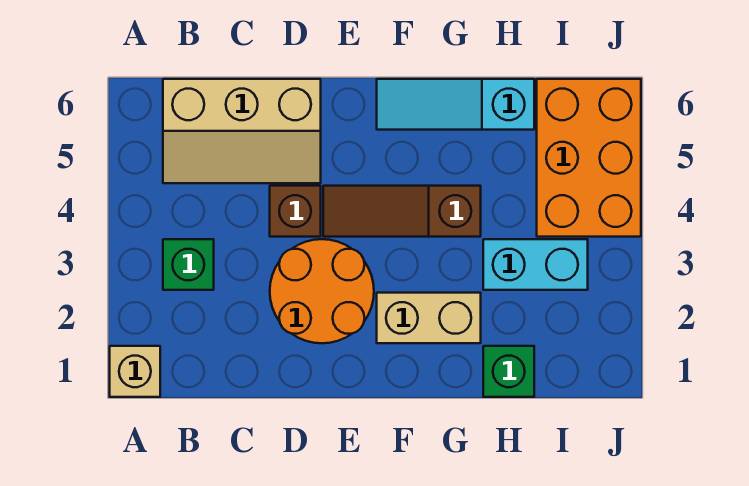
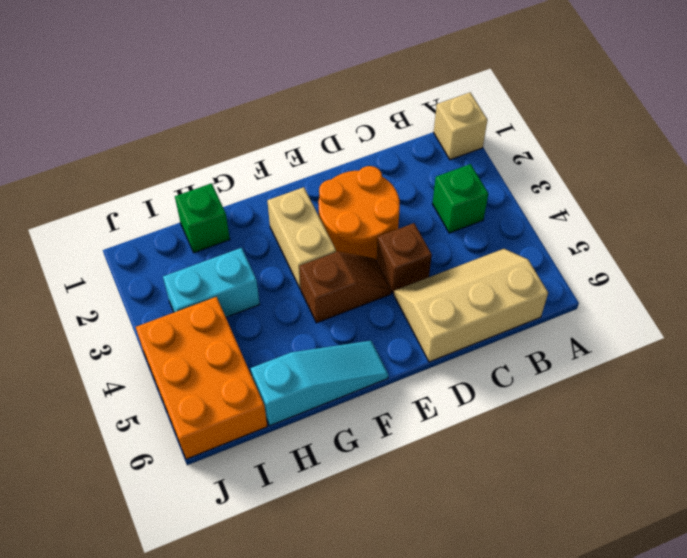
brown slope E4:G4 level 1 top G -> brown slope E4:F4 level 1 top F
tan brick F2:G2 level 1 -> tan brick F2:F3 level 1

